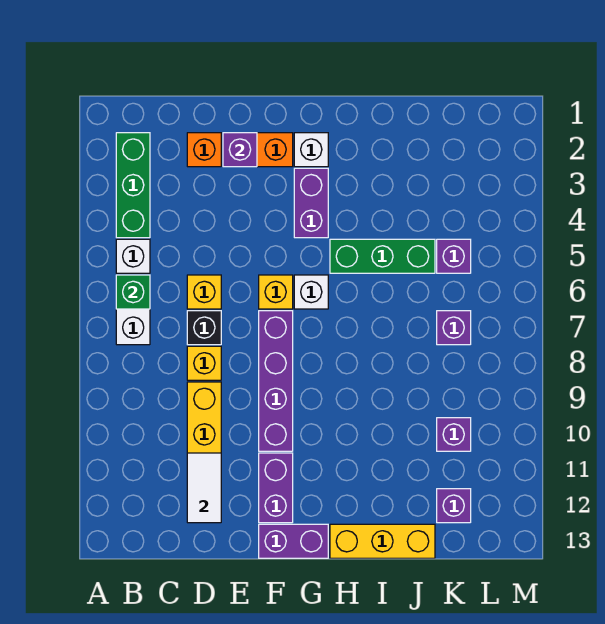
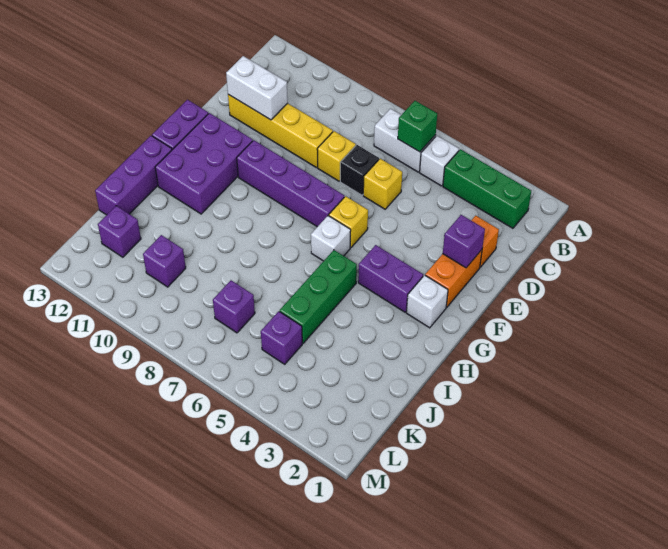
white tile D11:D12 level 2 -> white brick D11:D12 level 2
purple brick F11:F12 level 1 -> purple brick F11:H12 level 1
yellow brick H13:J13 level 1 -> purple brick H13:J13 level 1

